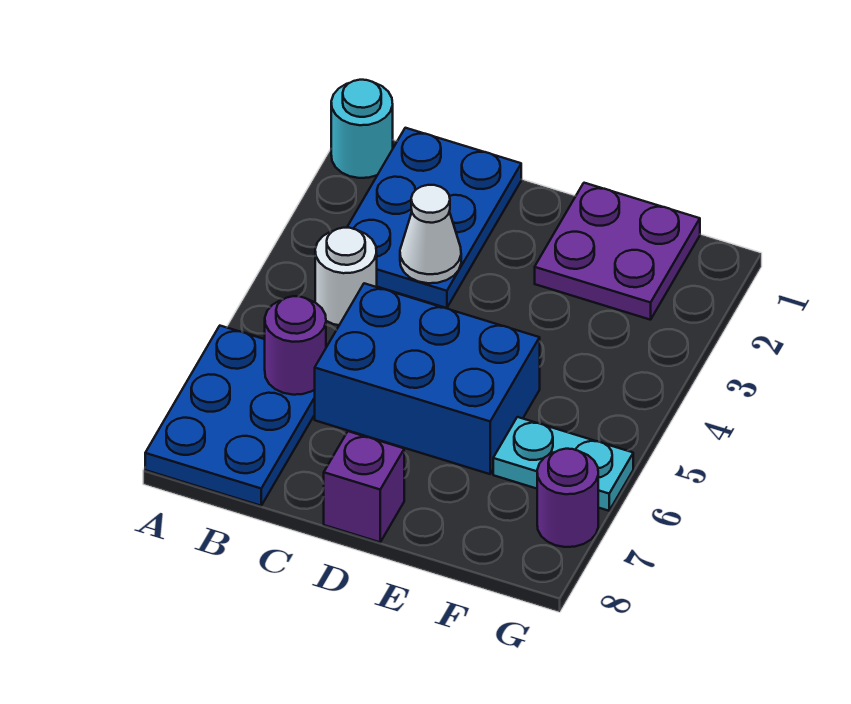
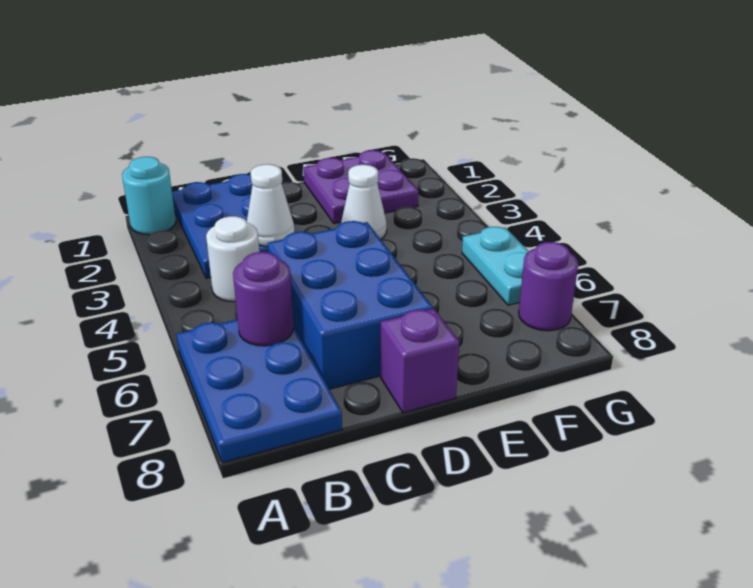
blue brick C5:E6 level 1 -> blue brick C5:D7 level 1
none -> white cone E3 level 1
cyan plate F6:G6 level 1 -> cyan plate G5:G6 level 1

